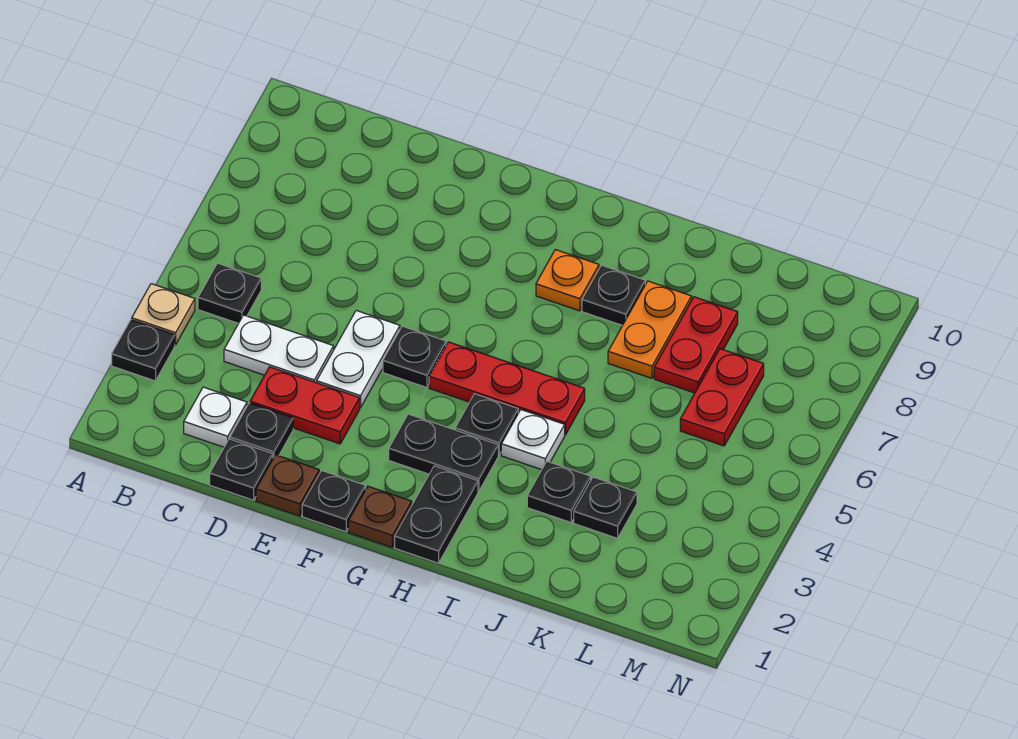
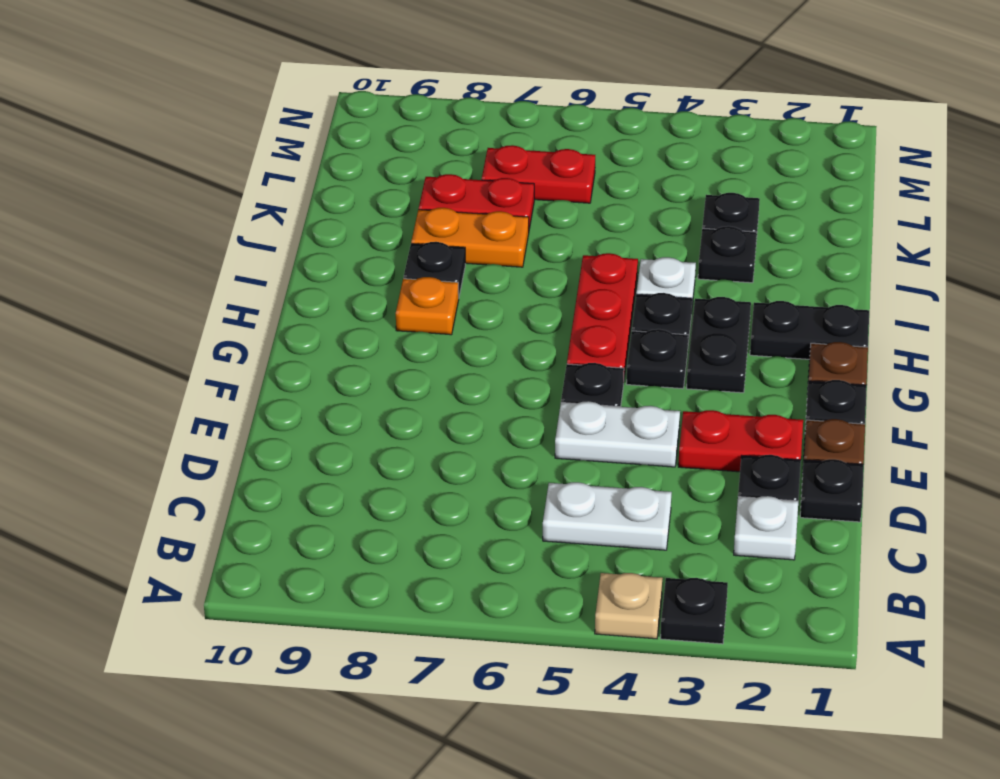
black plate B5 level 1 -> black plate G4 level 1
white plate C4:D4 level 1 -> white plate C4:C5 level 1
red plate D3:E3 level 1 -> red plate E2:E3 level 1

